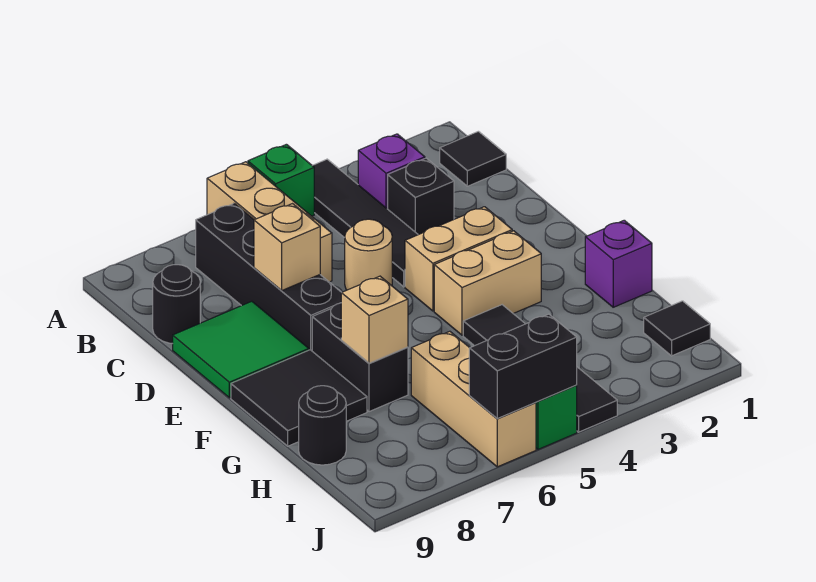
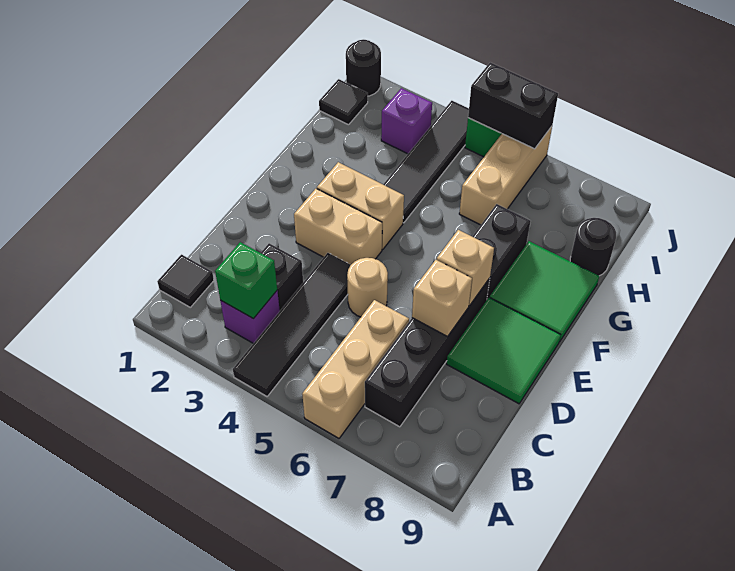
green brick A5 level 1 -> green brick B3 level 2
black round brick C9 level 1 -> black round brick J1 level 1
black tile F8:G9 level 1 -> green tile F8:G9 level 1
purple brick G1 level 1 -> purple brick I3 level 1
tan brick G7 level 2 -> tan brick E7 level 2

